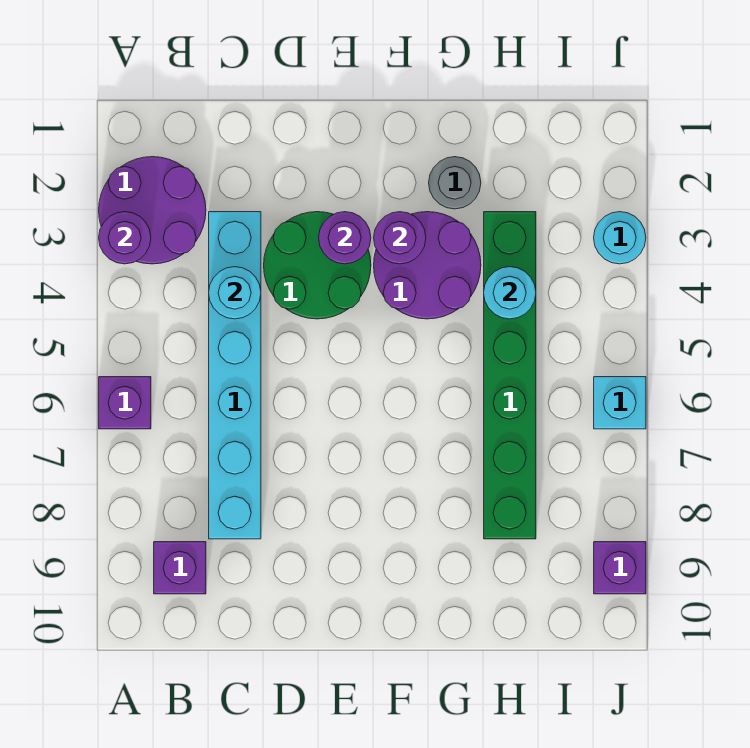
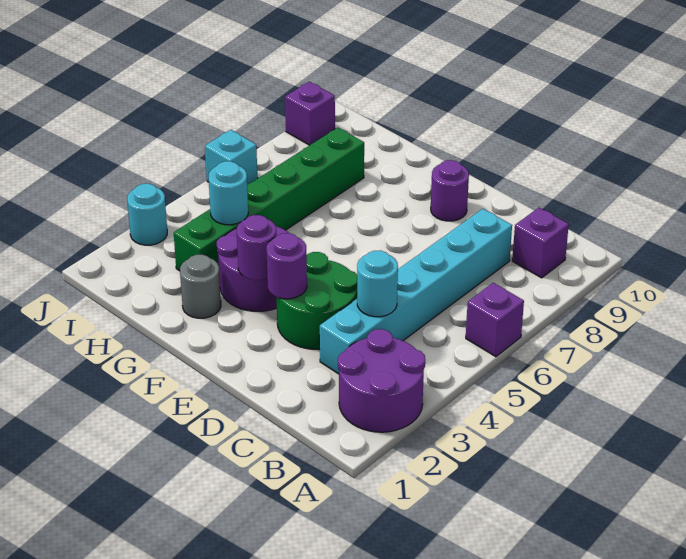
purple round brick A3 level 2 -> purple round brick E9 level 1

